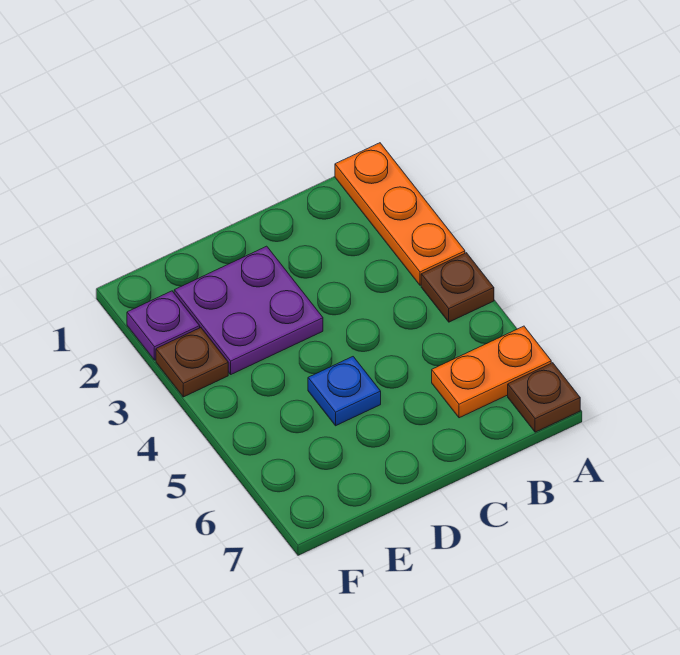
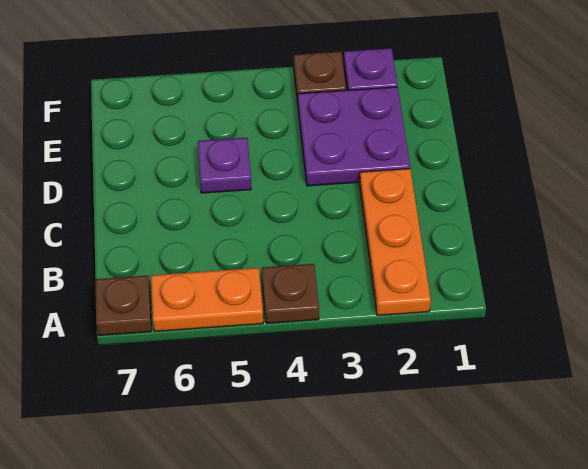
orange plate A1:A3 level 1 -> orange plate A2:C2 level 1
orange plate A6:B6 level 1 -> orange plate A5:A6 level 1
blue plate D5 level 1 -> purple plate D5 level 1

